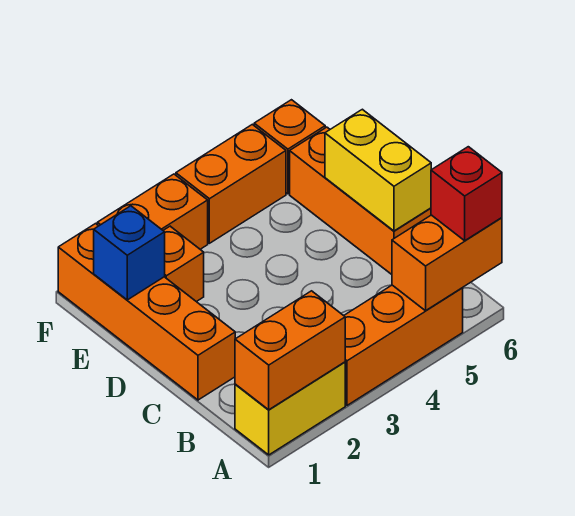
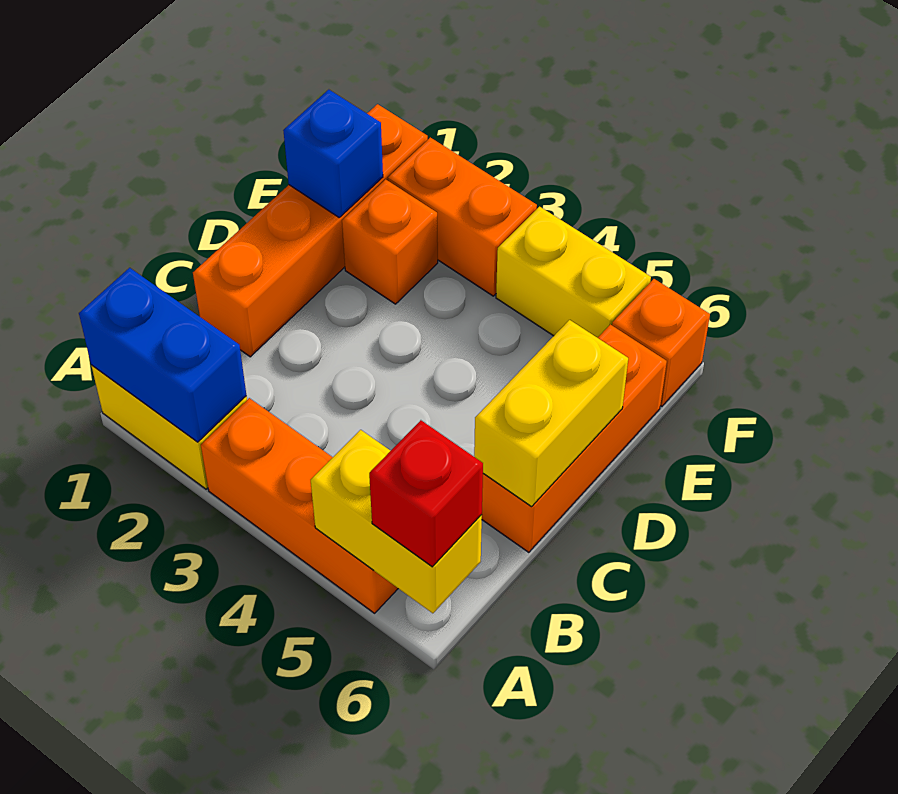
orange brick A1:A2 level 2 -> blue brick A1:A2 level 2
orange brick A5:A6 level 2 -> yellow brick A5:A6 level 2
orange brick F4:F5 level 1 -> yellow brick F4:F5 level 1

